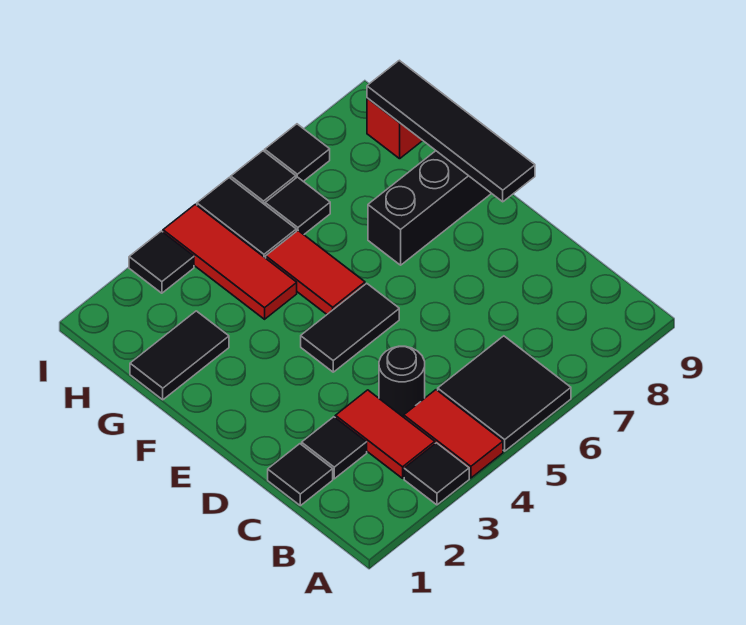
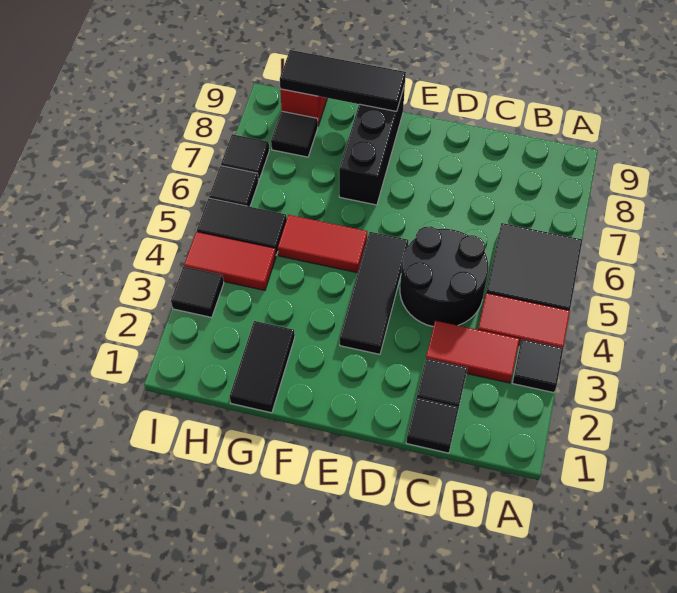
black round brick C4 level 1 -> black round brick C4:D5 level 1
black tile E4:E5 level 1 -> black tile E3:E5 level 1
black tile E9:H9 level 2 -> black tile F9:H9 level 2
red tile G4:I4 level 1 -> red tile H4:I4 level 1
black tile H6 level 1 -> black tile H8 level 1

